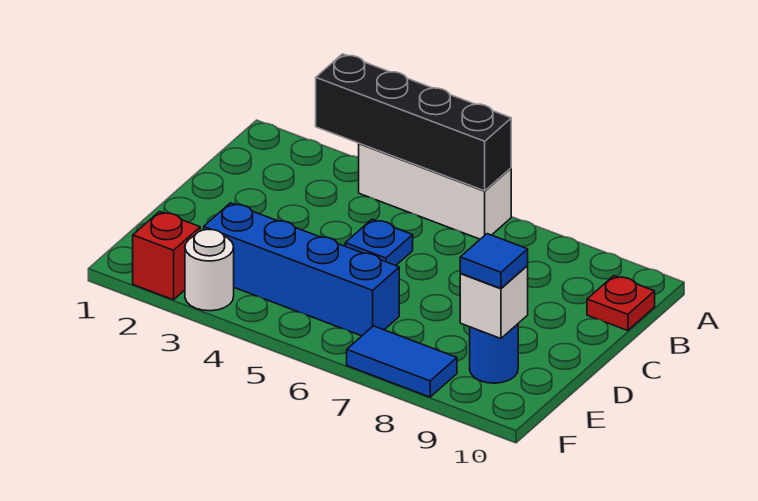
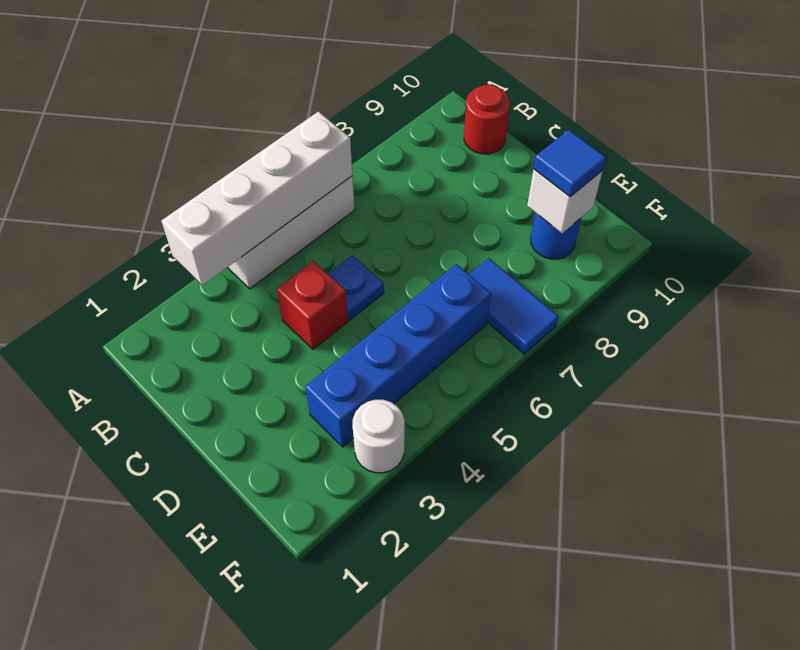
black brick A3:A6 level 2 -> white brick A3:A6 level 2
red plate B10 level 1 -> red round brick B10 level 1
red brick F2 level 1 -> red brick C4 level 1
blue tile F7:F8 level 1 -> blue tile E7:F7 level 1

